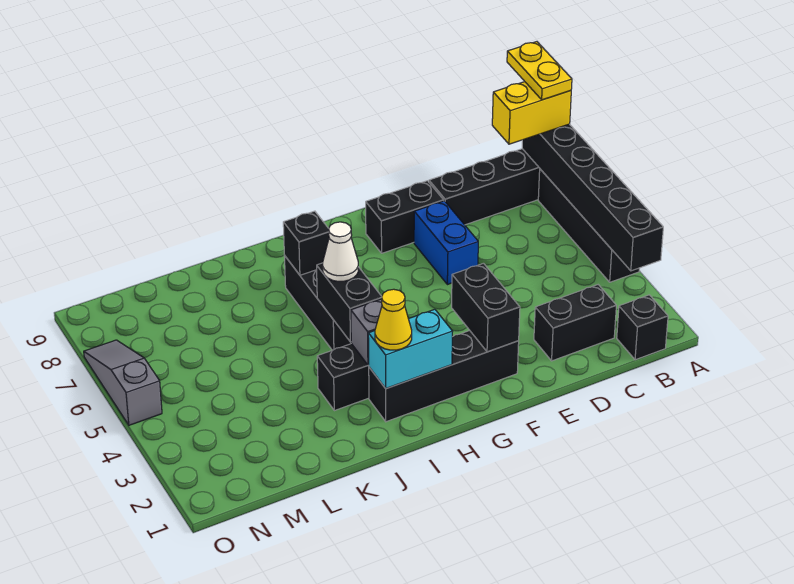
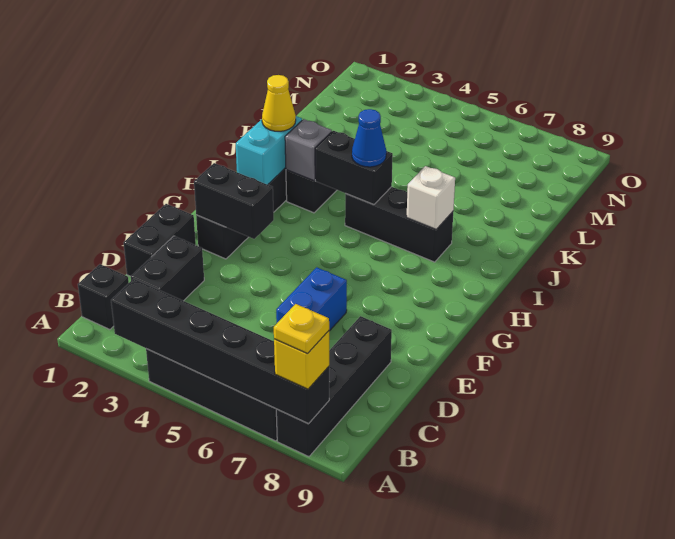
yellow brick A8:B8 level 3 -> yellow brick A8 level 3
yellow plate A8:A9 level 4 -> yellow plate A8 level 4
blue brick E6:E7 level 1 -> blue brick D6:E6 level 1
black brick E8:F8 level 1 -> black brick D1:E1 level 1
white cone I5 level 3 -> blue cone I5 level 3
black brick I7 level 2 -> white brick I7 level 2
grey slope O5:O7 level 1 top 5 -> none

